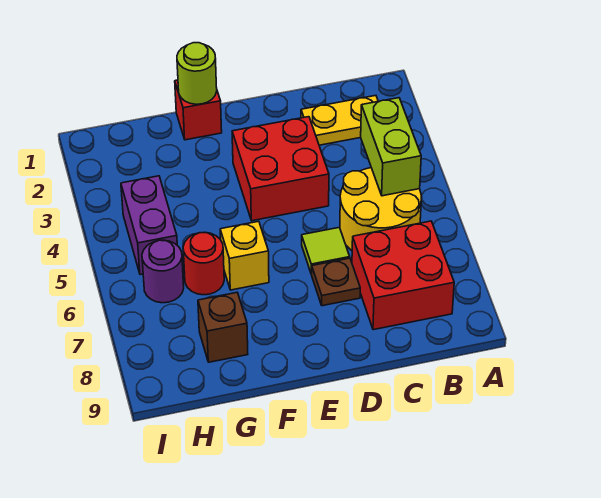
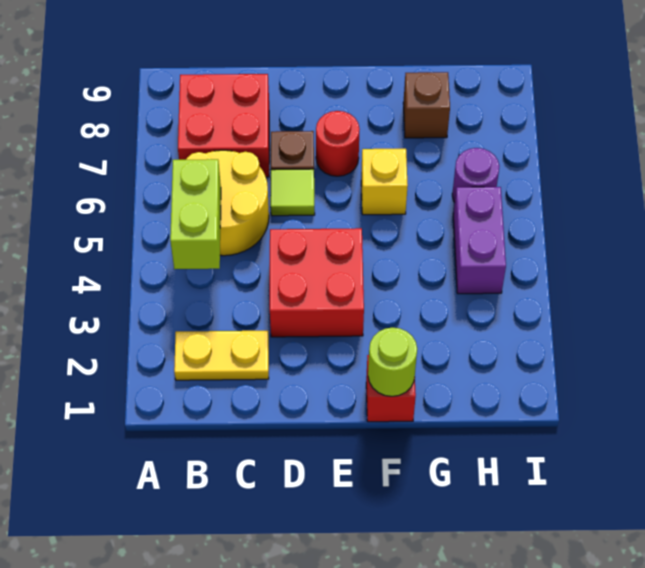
red round brick G6 level 1 -> red round brick E7 level 1

